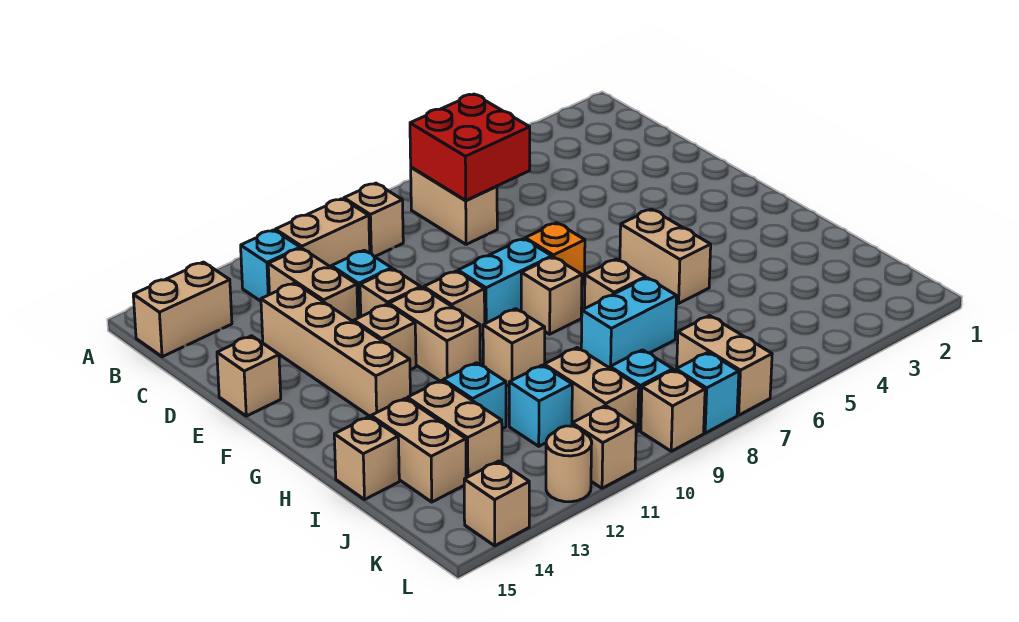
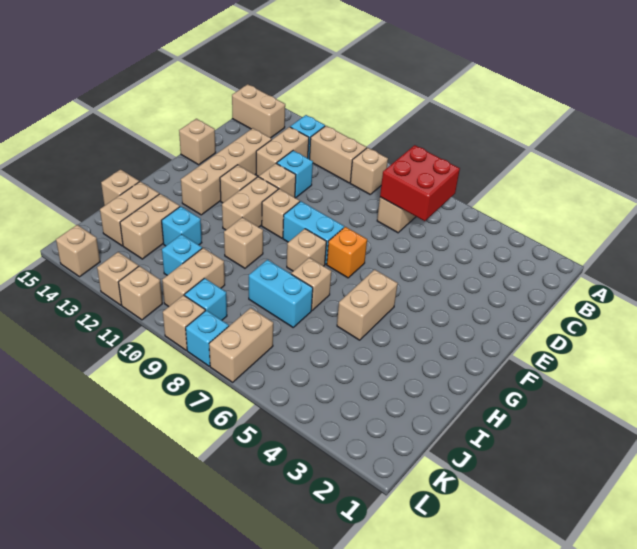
tan round brick L12 level 1 -> tan brick L12 level 1

